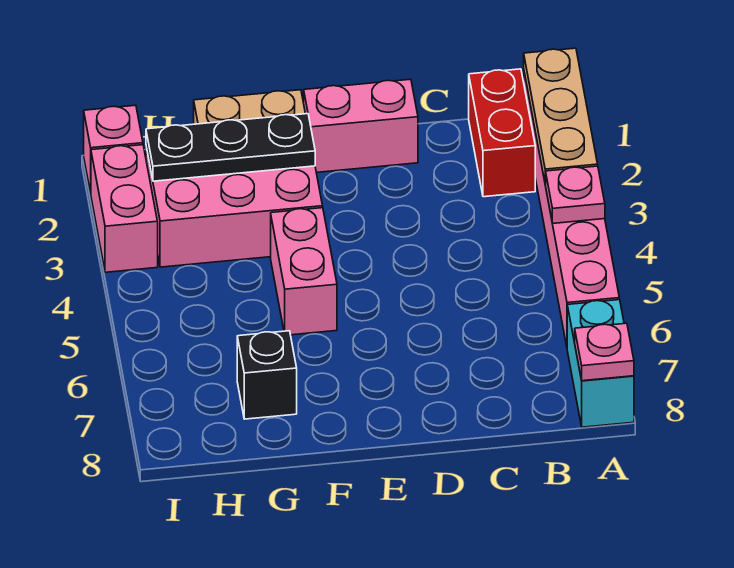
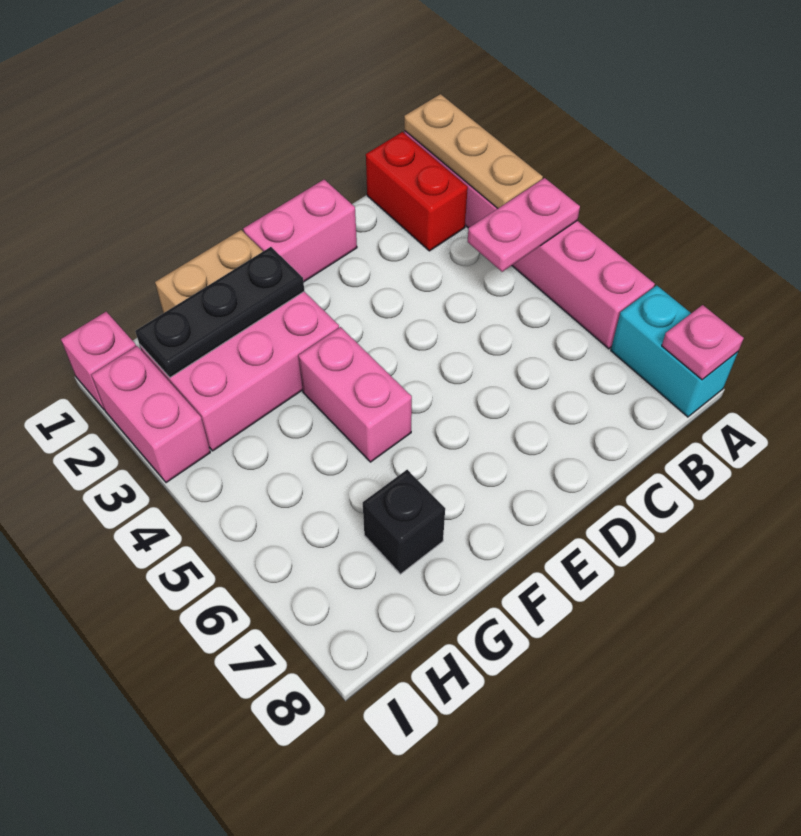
pink plate A4 level 2 -> pink plate A4:B4 level 2

